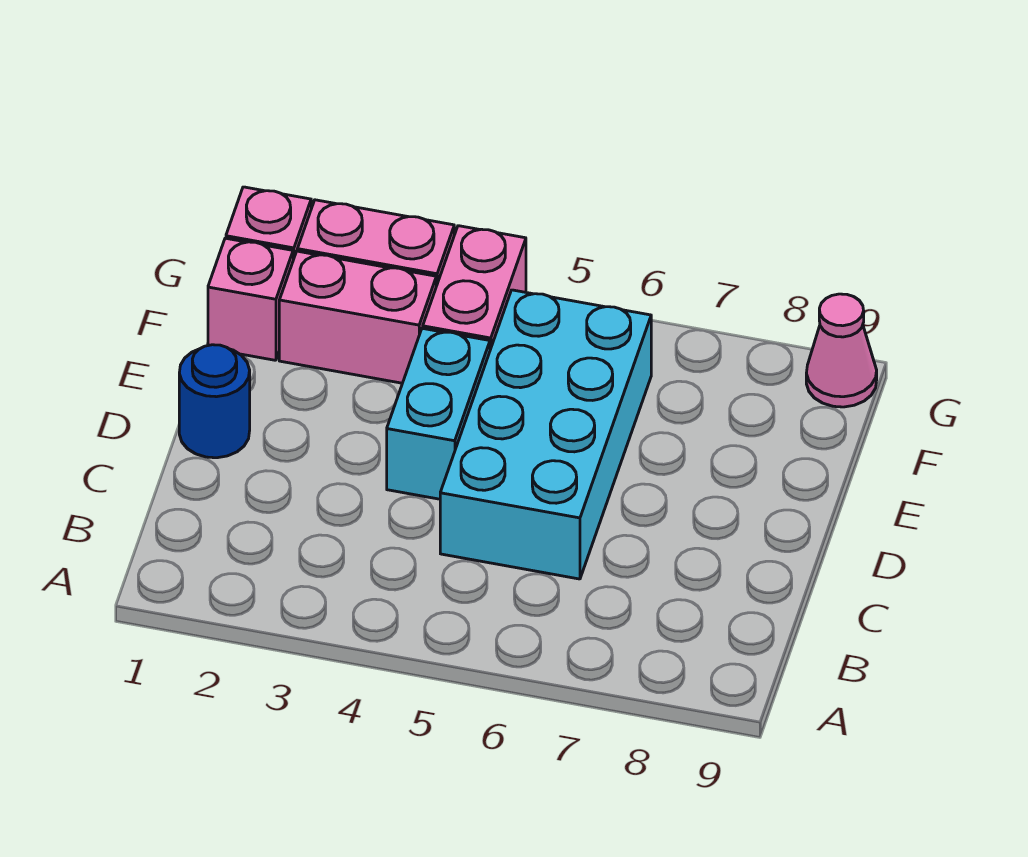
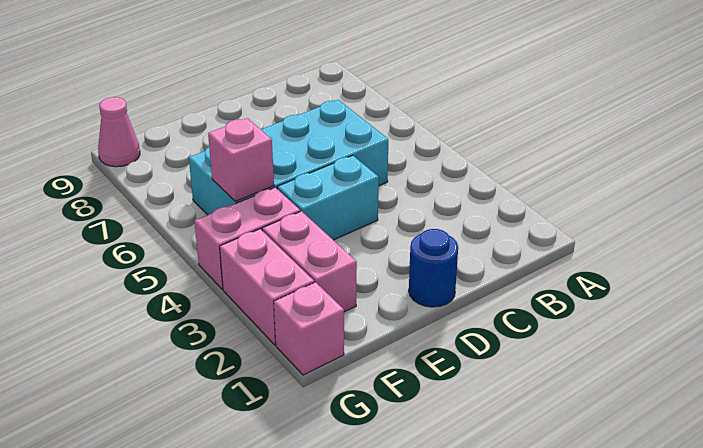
pink brick F1 level 1 -> pink brick F5 level 2

